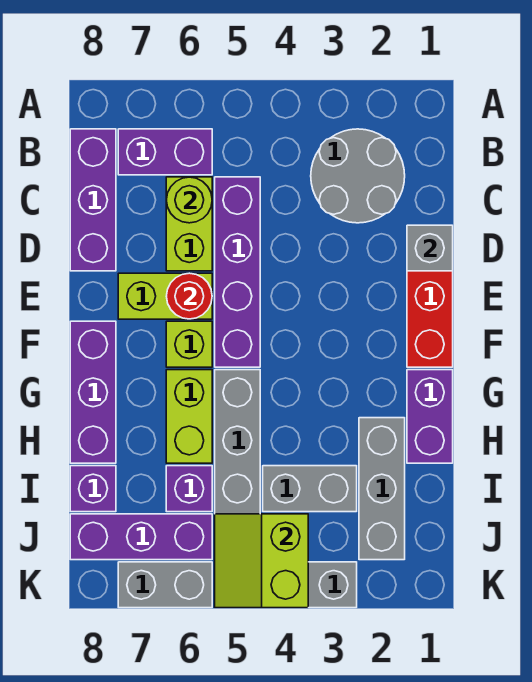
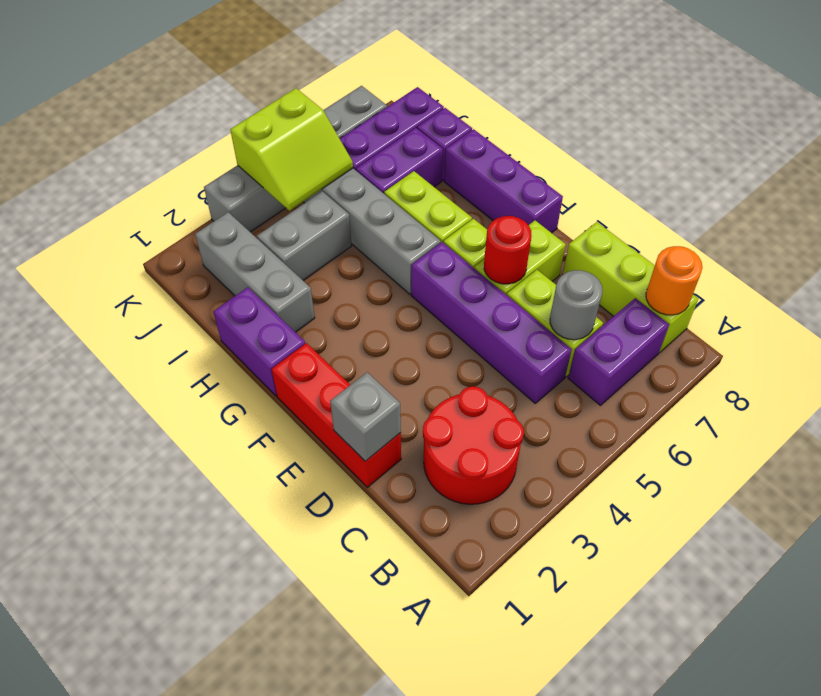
grey round brick B2:C3 level 1 -> red round brick B2:C3 level 1
purple brick B8:D8 level 1 -> lime brick B8:D8 level 1
none -> orange round brick B8 level 2
lime round brick C6 level 2 -> grey round brick C6 level 2
purple brick I6 level 1 -> purple brick I6:I7 level 1
lime slope J4:K5 level 2 top 4 -> lime slope J4:K5 level 2 top K

